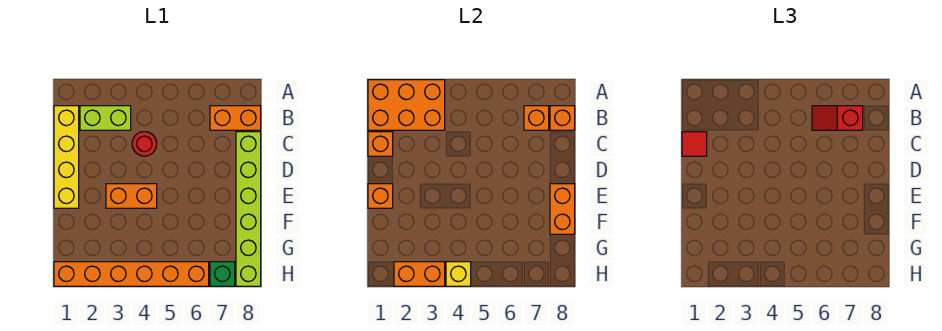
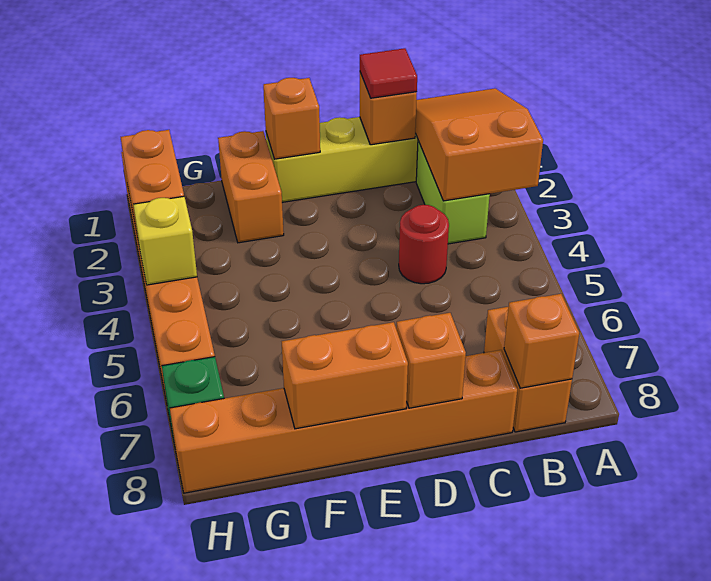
orange brick A1:B3 level 2 -> orange slope A1:B3 level 2 top 3
red slope B6:B7 level 3 top 7 -> none
orange brick B7 level 2 -> orange brick D8 level 2
lime brick C8:H8 level 1 -> orange brick C8:H8 level 1
orange brick E3:E4 level 1 -> orange brick F1:F2 level 1

